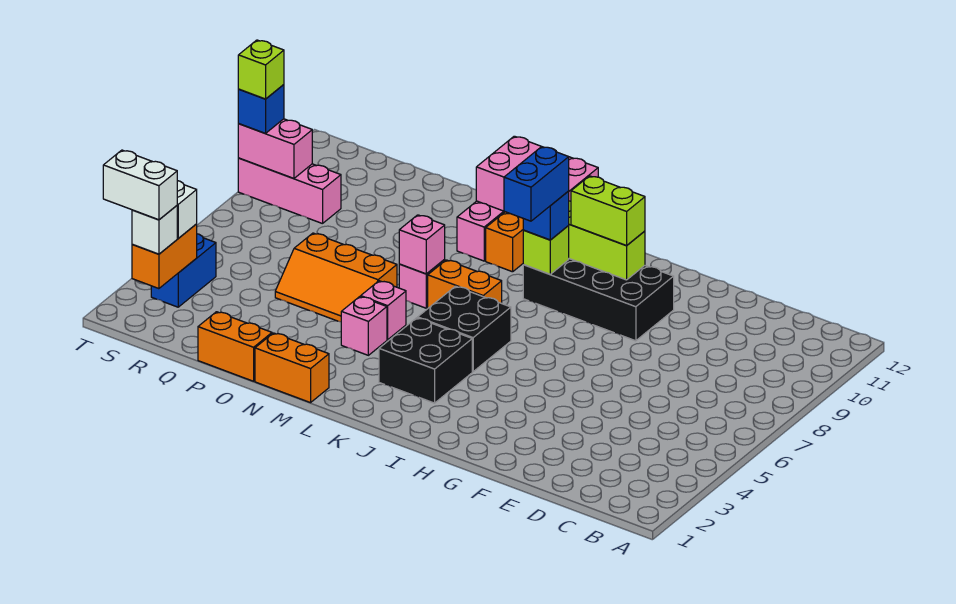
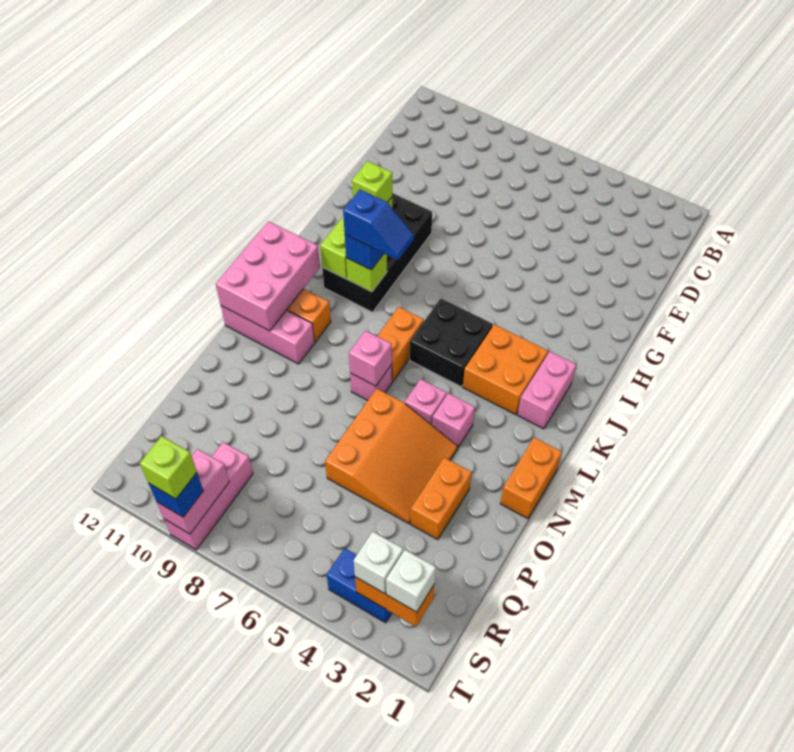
lime brick H10:I10 level 3 -> lime brick H10 level 3
none -> pink brick J2:K2 level 1
black brick J3:K4 level 1 -> orange brick J3:K4 level 1
blue brick J8:J9 level 4 -> blue slope J8:J9 level 4 top 9
orange slope N5:P6 level 1 top 6 -> orange slope N4:P6 level 1 top 6
orange brick O1:P1 level 1 -> orange brick O3:P3 level 1
white brick S2:T2 level 4 -> none

